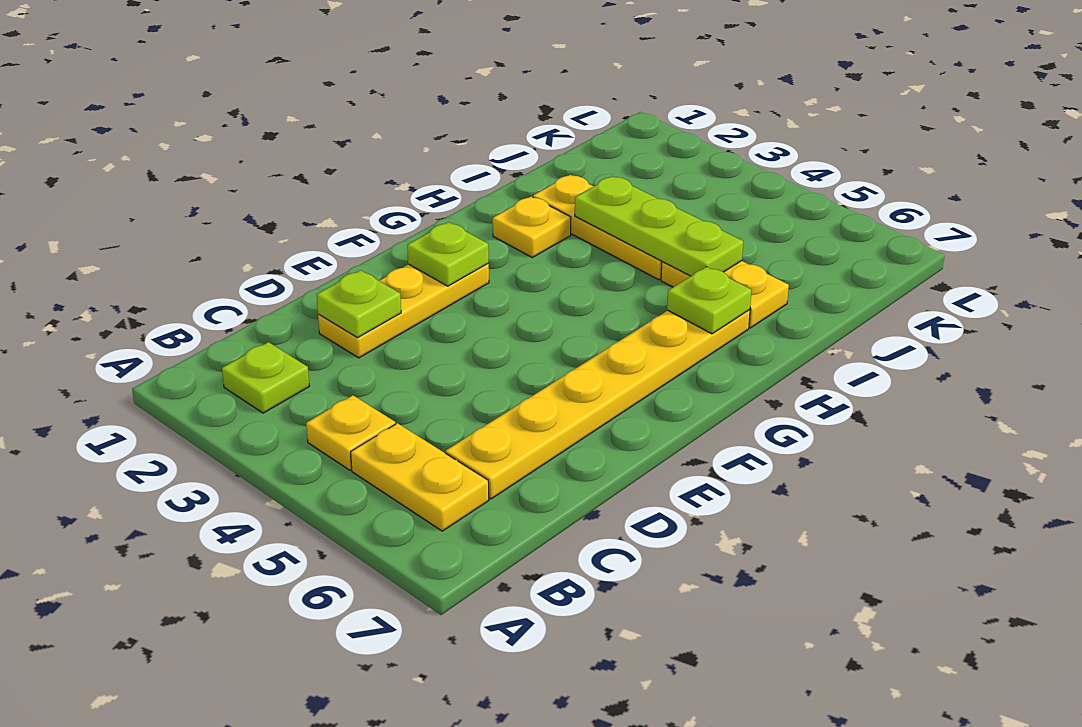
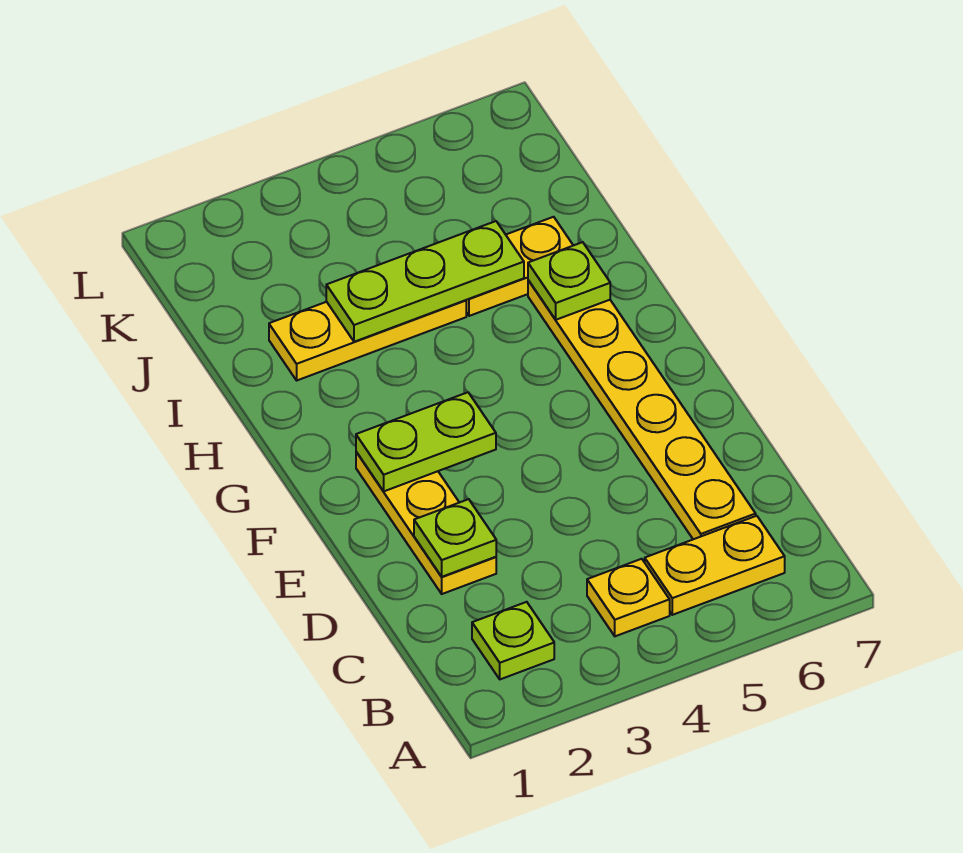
lime plate F2 level 2 -> lime plate F2:F3 level 2
yellow plate H2 level 1 -> none

